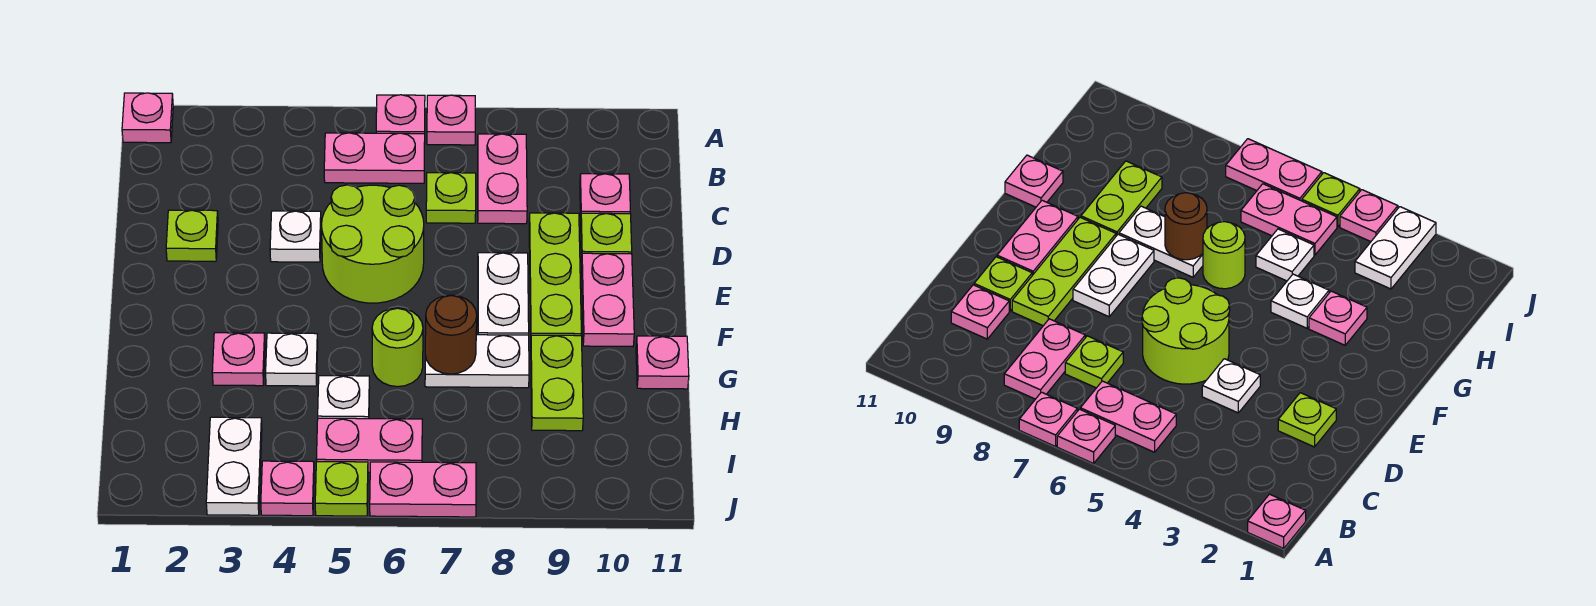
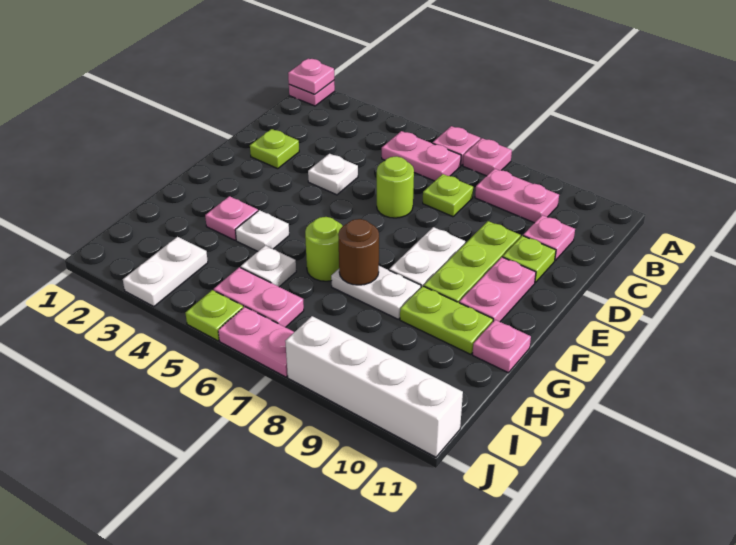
pink plate B8:C8 level 1 -> pink plate B8:B9 level 1
lime round brick D5:E6 level 1 -> lime round brick D6 level 1
lime plate G9:H9 level 1 -> lime plate G9:G10 level 1
pink plate J4 level 1 -> pink plate A1 level 2
none -> white brick J8:J11 level 1

